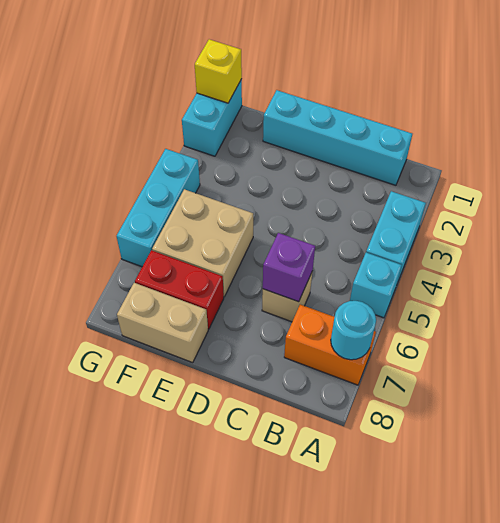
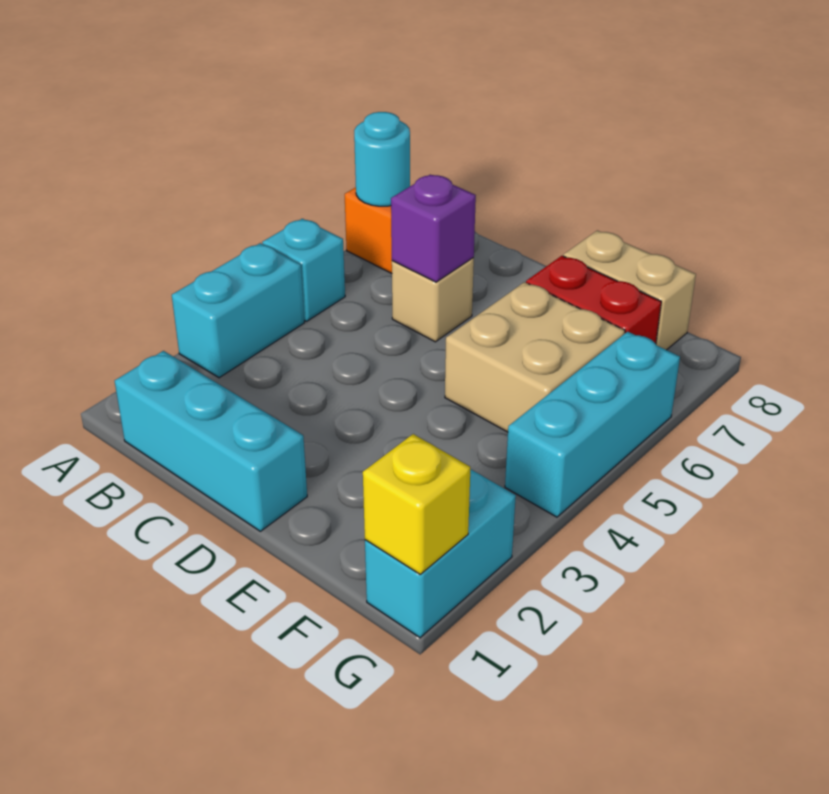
cyan brick B1:E1 level 1 -> cyan brick B1:D1 level 1

